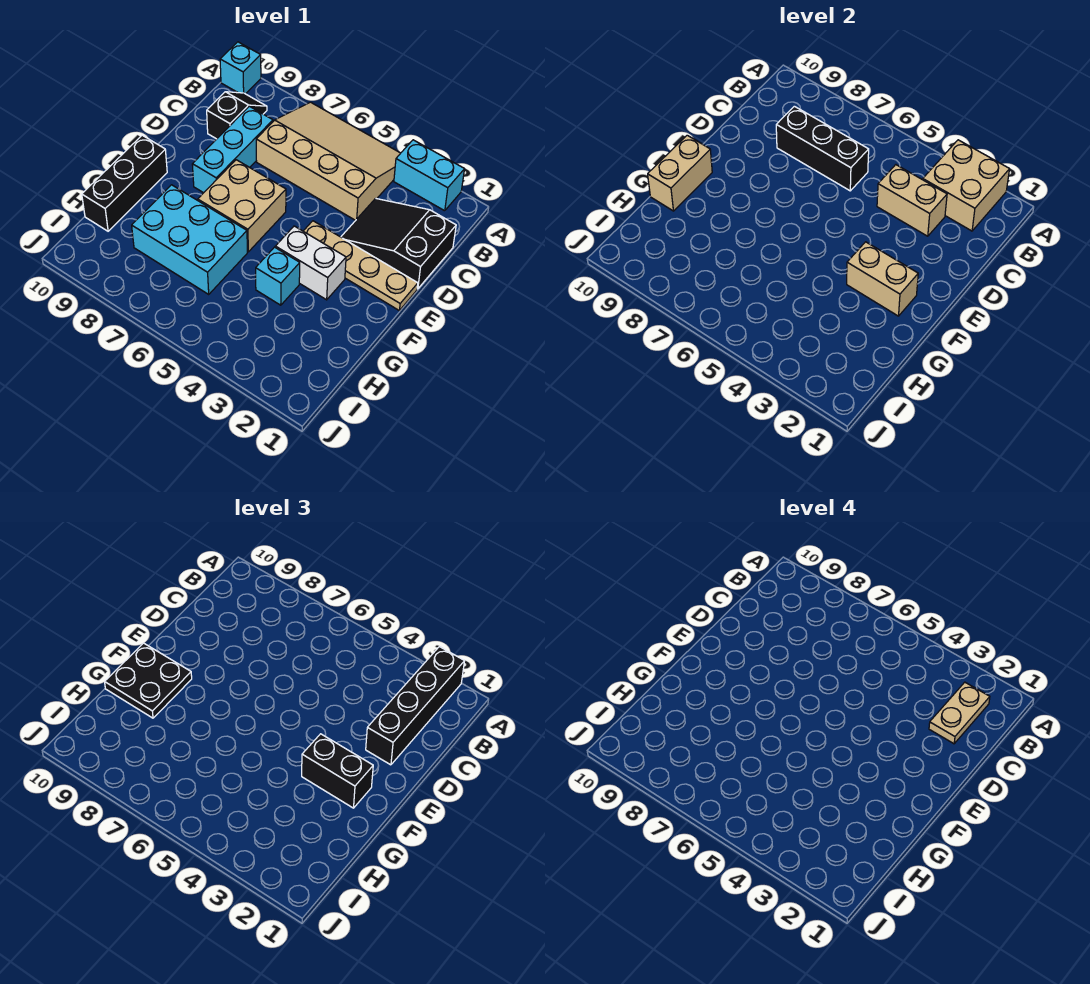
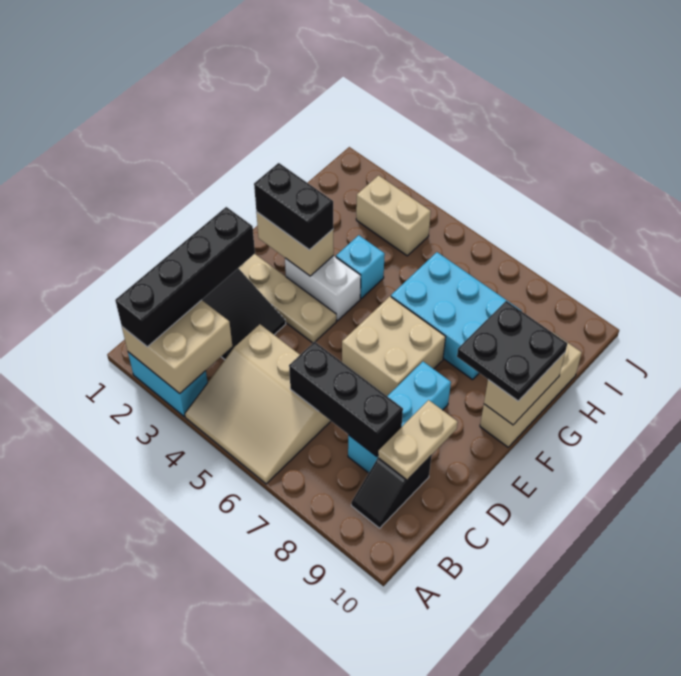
tan slope A4:C7 level 1 top C -> tan slope A4:C6 level 1 top C
cyan brick A10 level 1 -> none
tan plate B2:C2 level 4 -> tan plate C9:D9 level 2
tan brick C3:C4 level 2 -> tan brick I3:I4 level 1
black brick F10:H10 level 1 -> tan brick F10:H10 level 1

